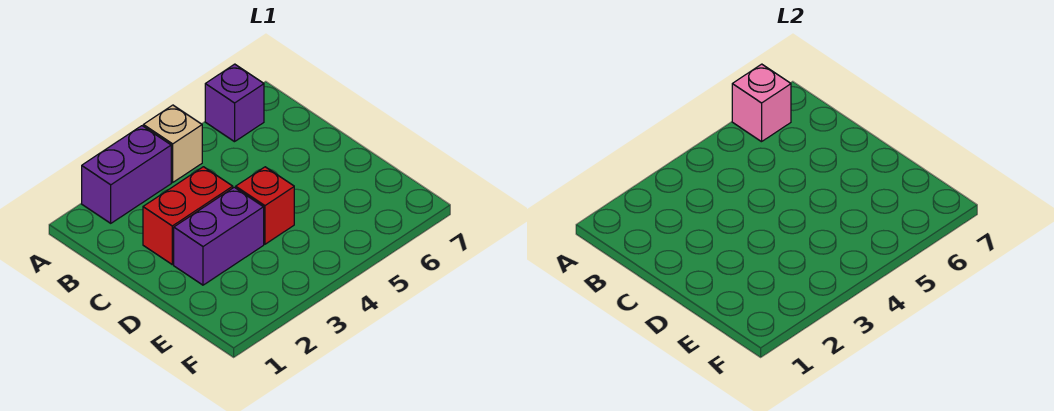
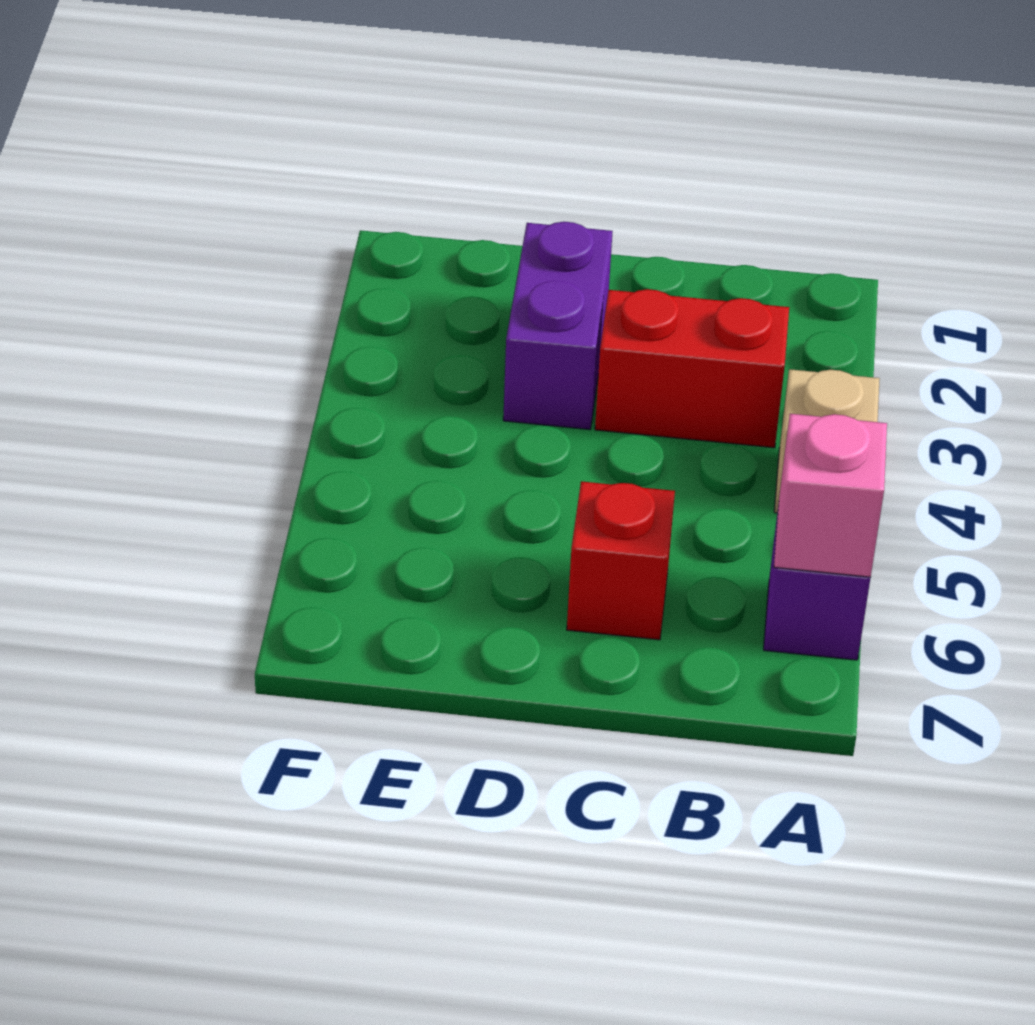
purple brick A2:A3 level 1 -> none
red brick C2:C3 level 1 -> red brick B3:C3 level 1
red brick D4 level 1 -> red brick C6 level 1

